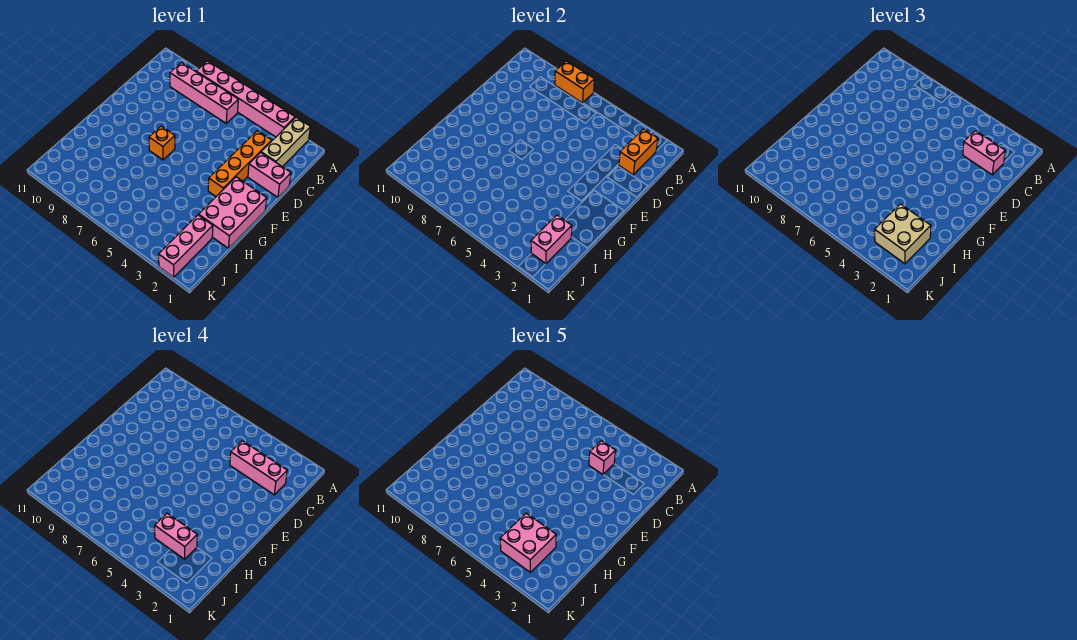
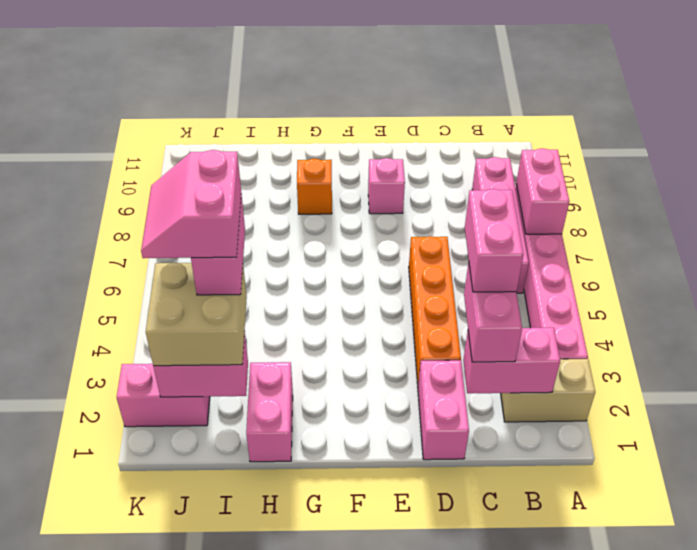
tan brick A2:C2 level 1 -> tan brick A2:B2 level 1
orange brick A7:A8 level 2 -> pink brick A7:A8 level 2
orange brick B2:C2 level 2 -> pink brick B2:C2 level 2
pink brick C2:C4 level 4 -> pink brick C3:C4 level 4
orange brick C3:F3 level 1 -> orange brick D3:D6 level 1
pink brick C4 level 5 -> pink brick E9 level 1
pink brick F1:H2 level 1 -> pink brick H1:H2 level 1
orange brick F7 level 1 -> orange brick G9 level 1
pink brick I2:K2 level 1 -> pink brick J2:K2 level 1
pink brick I3:J4 level 5 -> pink slope I3:J4 level 5 top I

